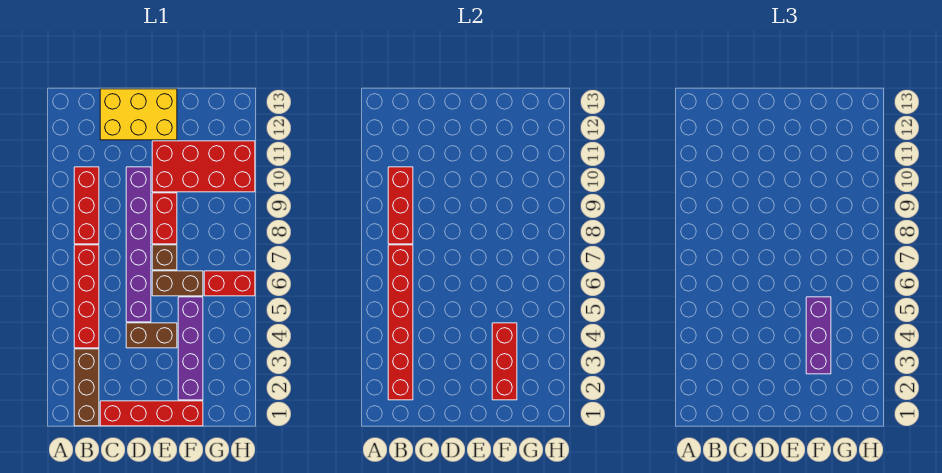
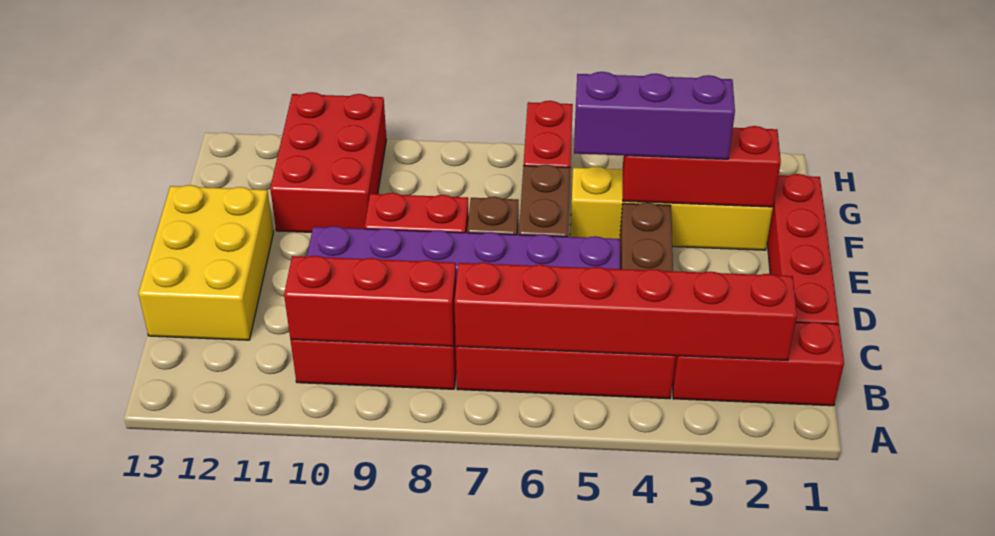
brown brick B1:B3 level 1 -> red brick B1:B3 level 1
red brick E10:H11 level 1 -> red brick F10:H11 level 1
purple brick F2:F5 level 1 -> yellow brick F2:F5 level 1

